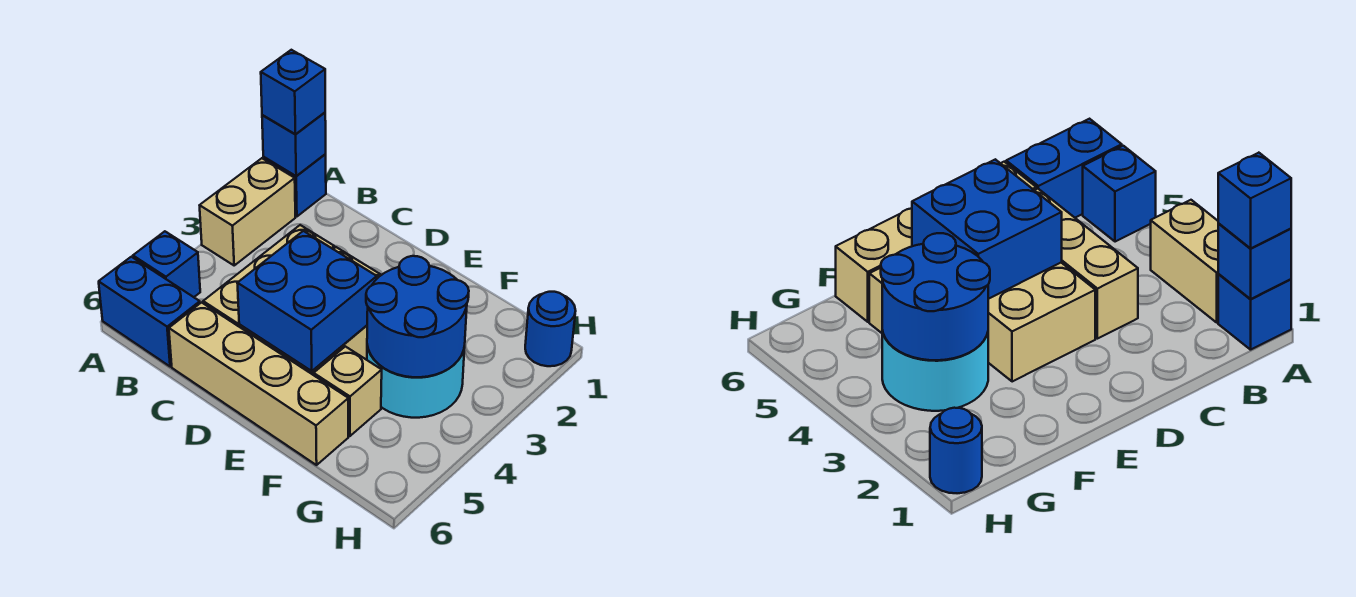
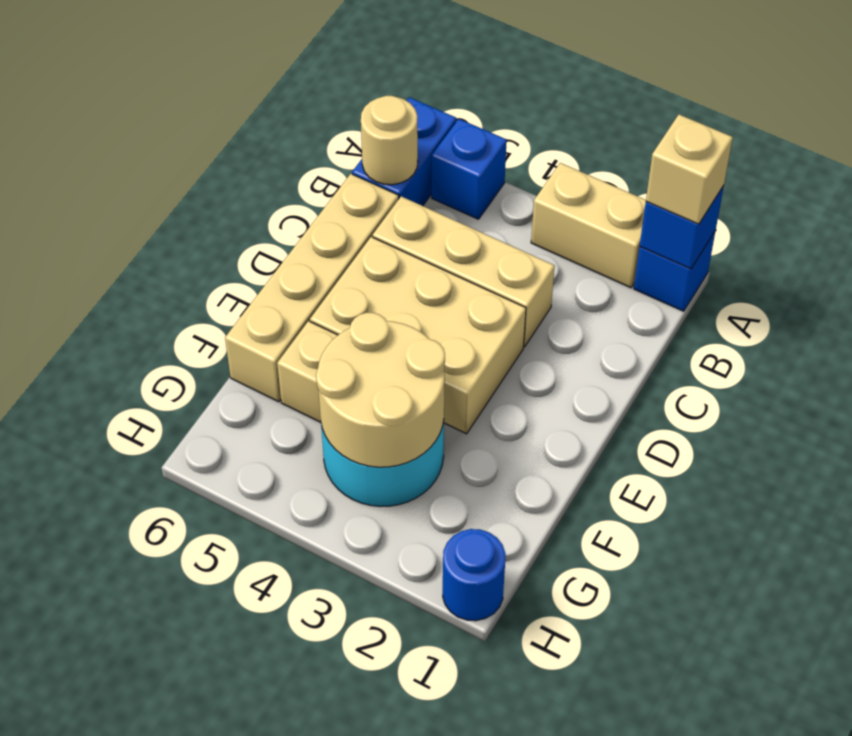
blue brick A1 level 3 -> tan brick A1 level 3
none -> tan round brick B6 level 2
blue brick D4:E5 level 2 -> none
blue round brick F3:G4 level 2 -> tan round brick F3:G4 level 2

